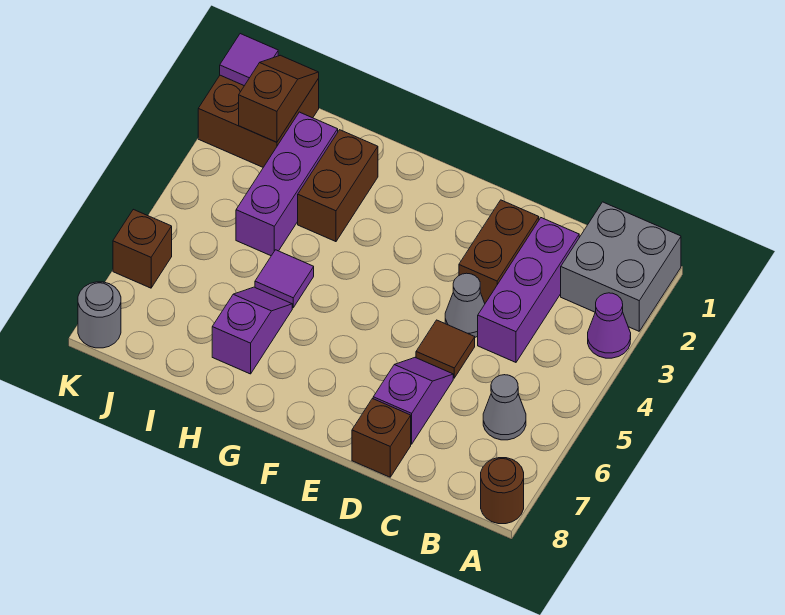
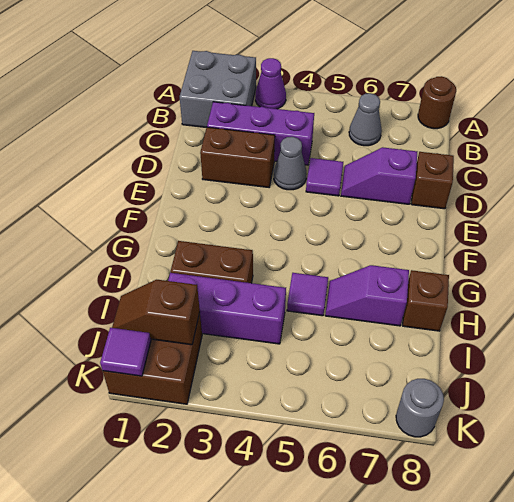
brown tile D5 level 1 -> purple tile D5 level 1
brown brick K6 level 1 -> brown brick H8 level 1

